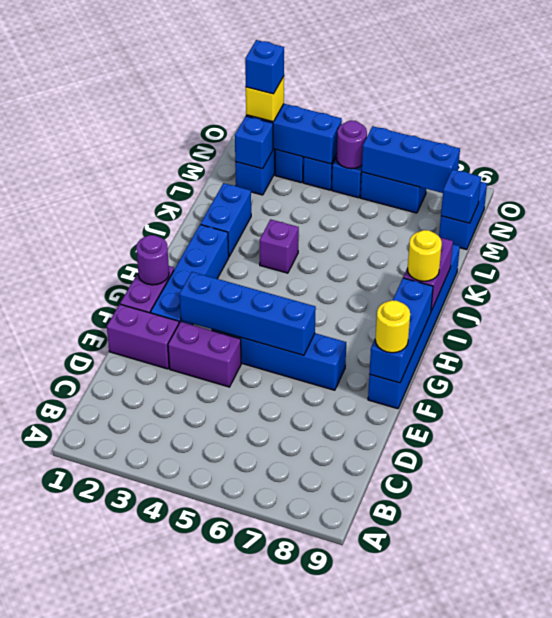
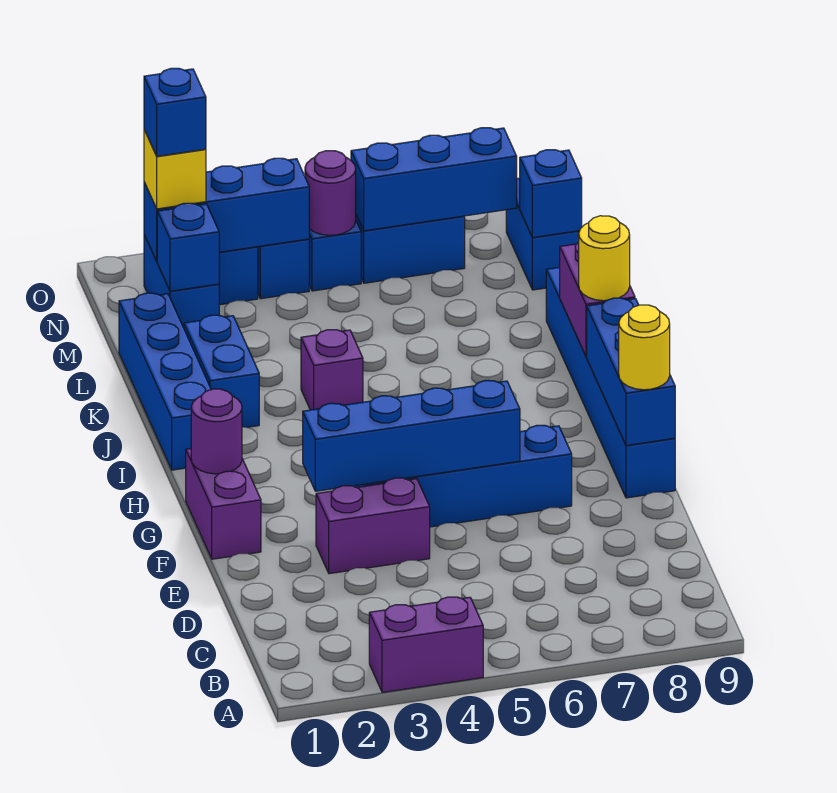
purple brick E1:E2 level 1 -> purple brick A3:A4 level 1
blue brick F2:I2 level 1 -> blue brick I1:L1 level 1

